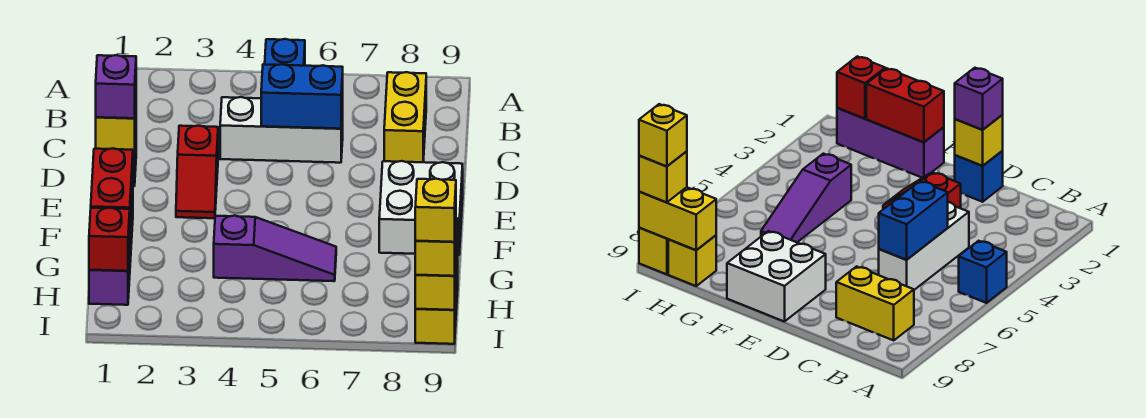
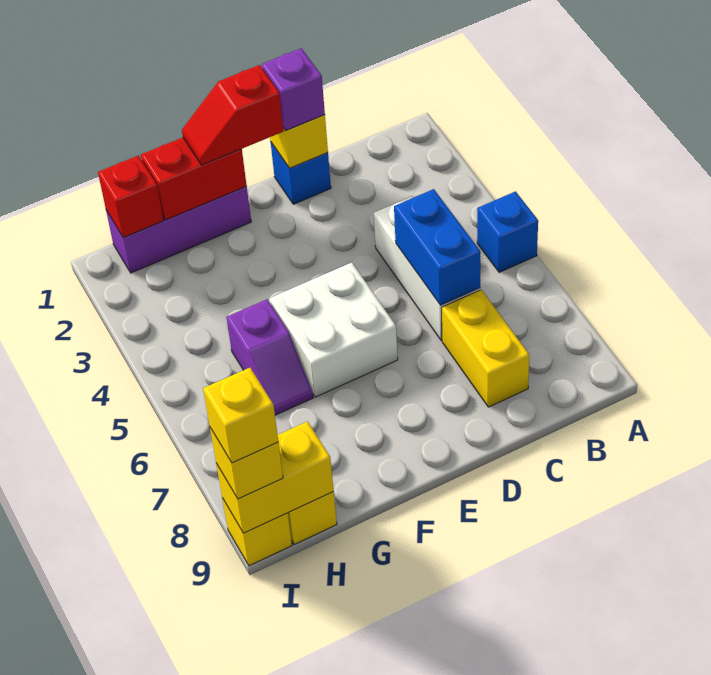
yellow brick B8:C8 level 1 -> yellow brick C7:C8 level 1
red slope D3:E3 level 1 top D -> red slope E1:F1 level 3 top E
white brick E8:F9 level 1 -> white brick E5:F6 level 1
purple slope G4:G6 level 1 top 4 -> purple slope G5:G6 level 1 top 5

